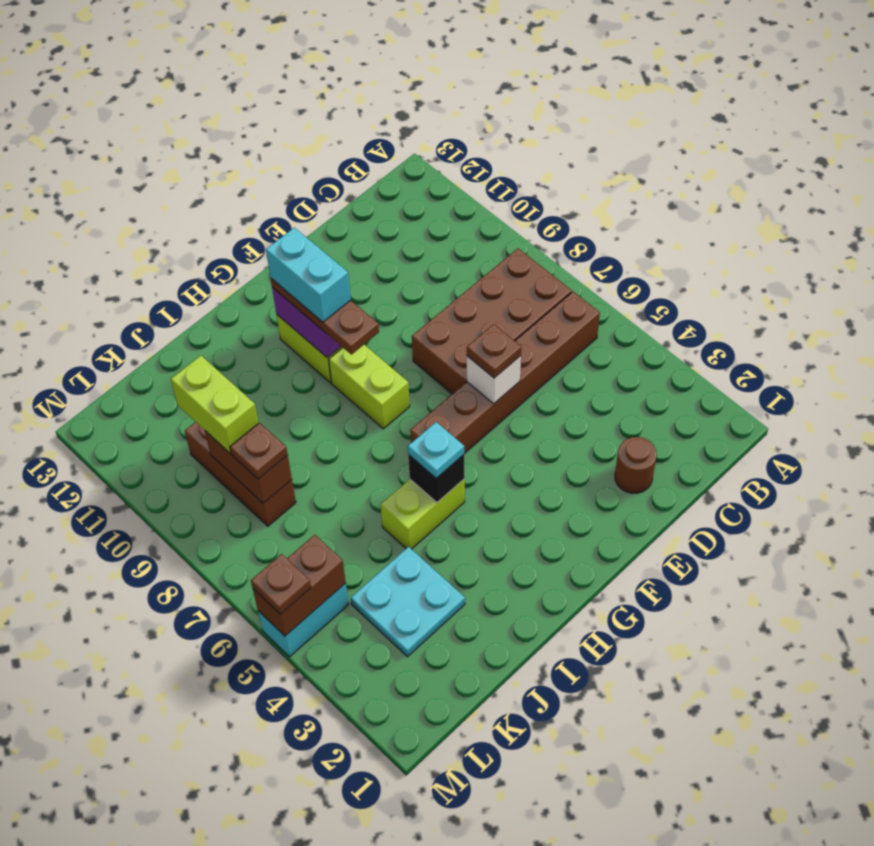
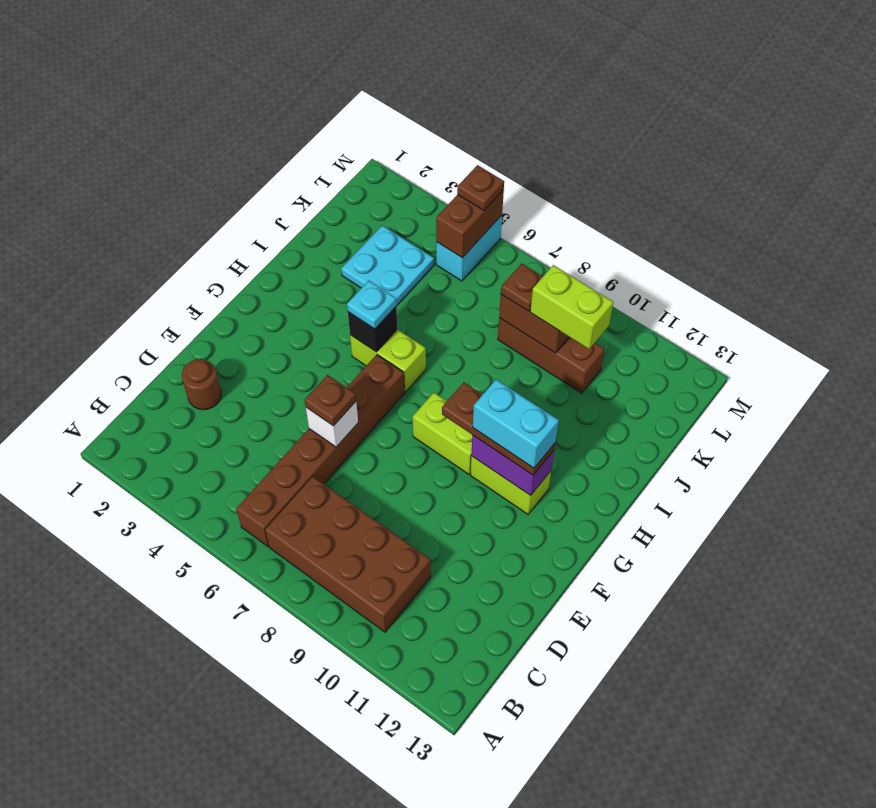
brown brick B7:E8 level 1 -> brown brick B7:C10 level 1
lime brick H5:I5 level 1 -> lime brick H5:H6 level 1

